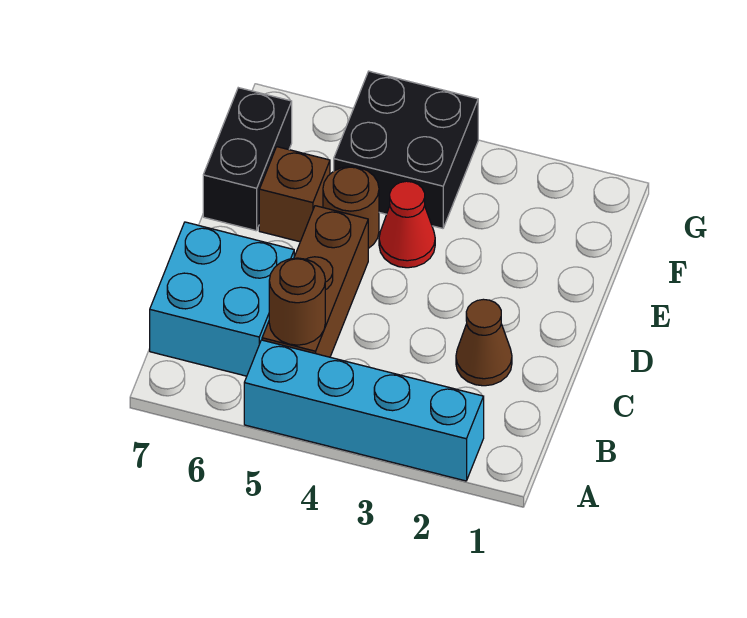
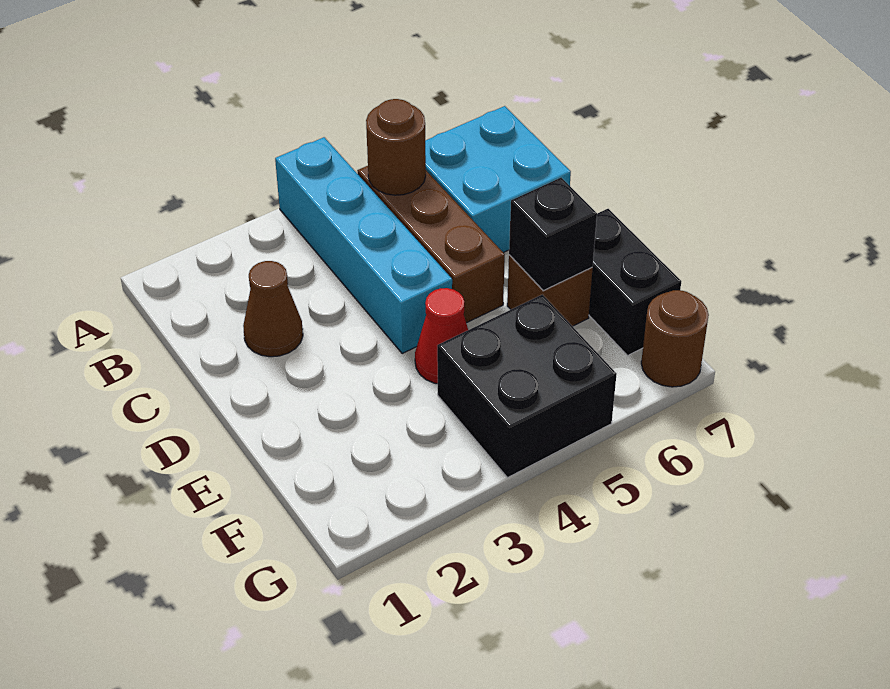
cyan brick A2:A5 level 1 -> cyan brick A4:D4 level 1
brown round brick E5 level 1 -> brown round brick G7 level 1
none -> black brick E6 level 2

